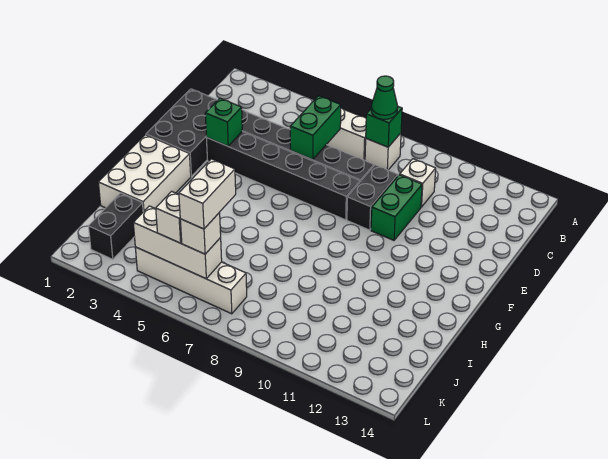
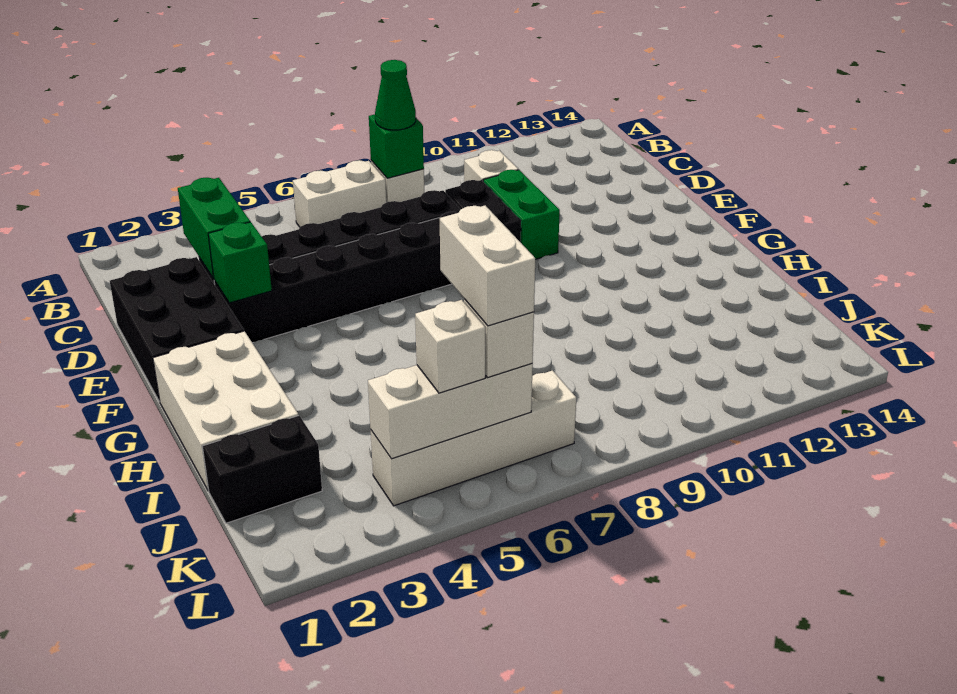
green brick C6:D6 level 2 -> green brick C3:D3 level 2
black brick J2:K2 level 1 -> black brick J1:J2 level 1

